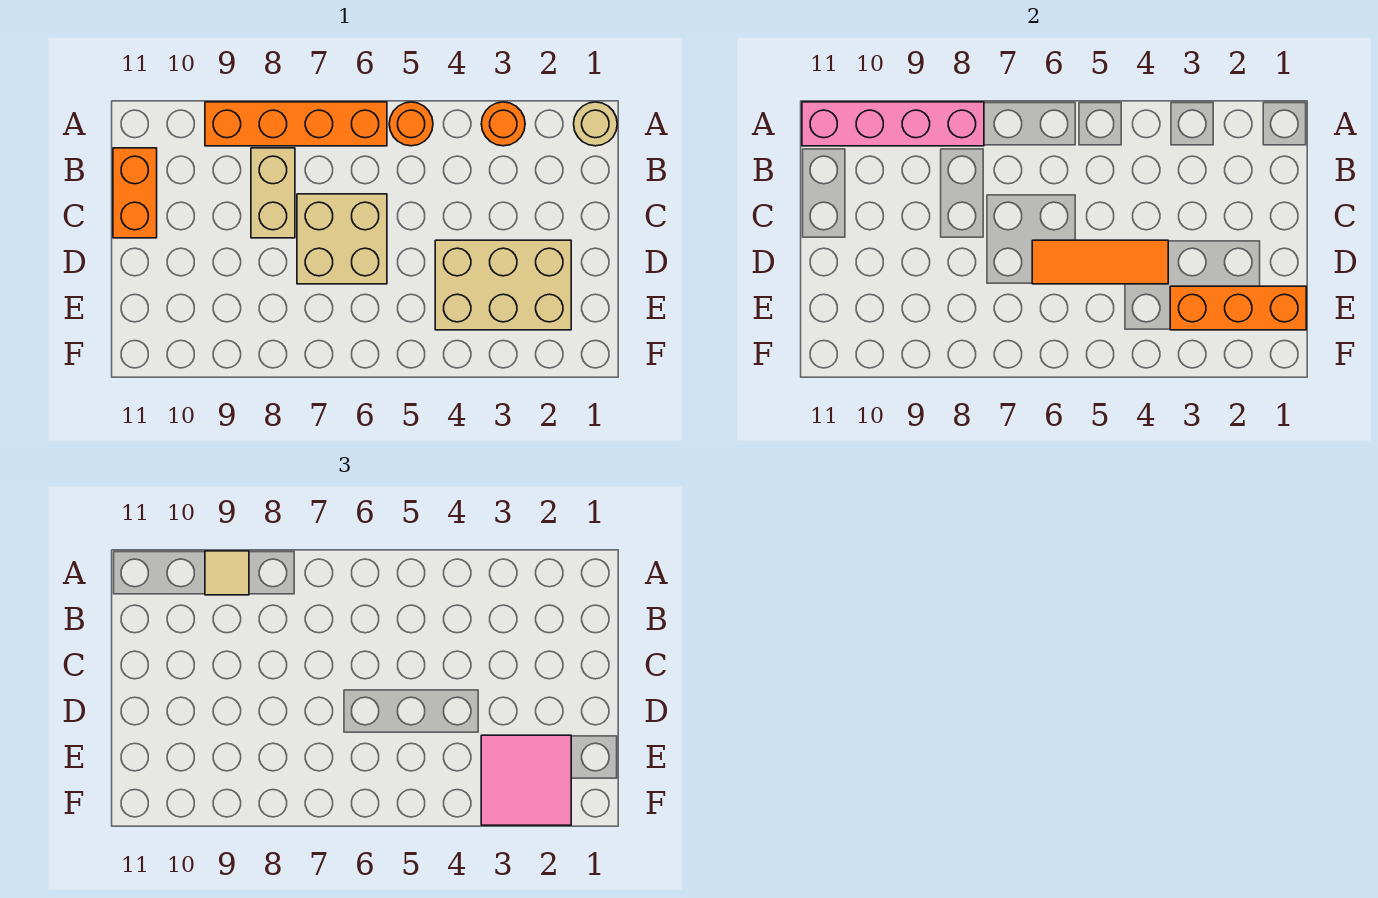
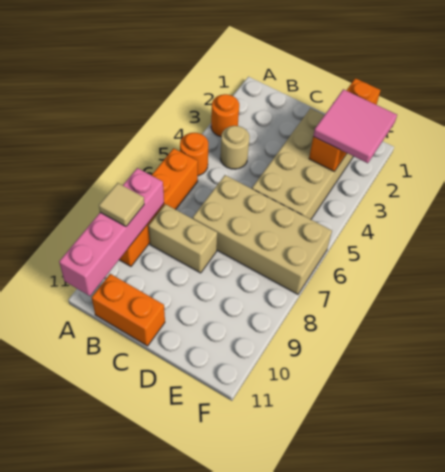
tan round brick A1 level 1 -> tan round brick B4 level 1
tan brick C6:D7 level 1 -> tan brick C6:F7 level 1
tan brick D2:E4 level 1 -> tan brick D2:E5 level 1
orange tile D4:D6 level 2 -> none

